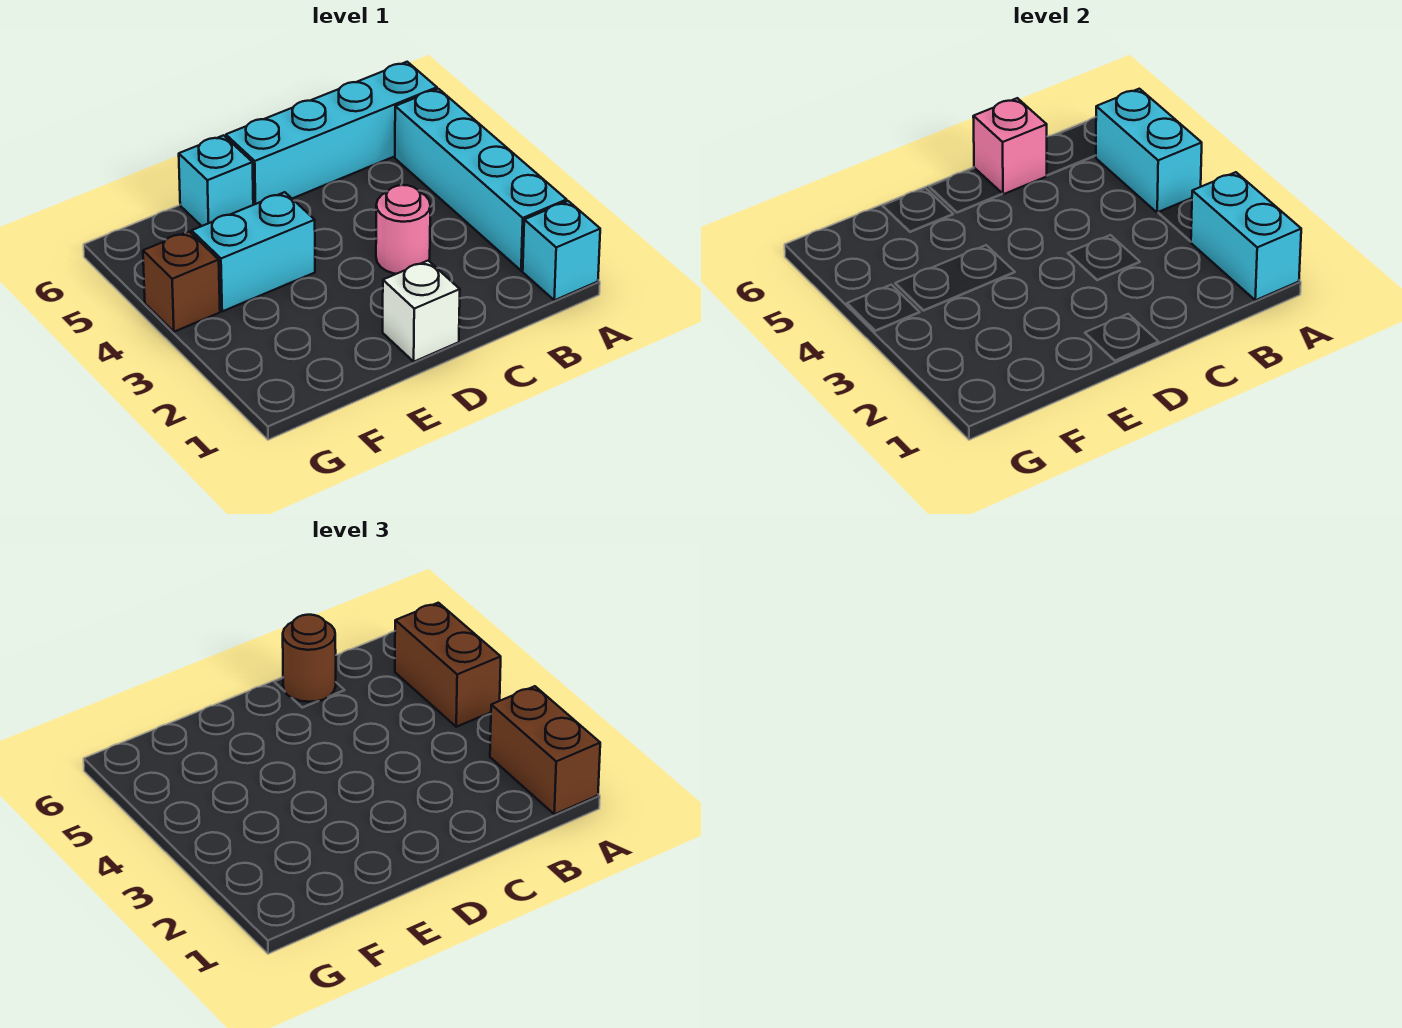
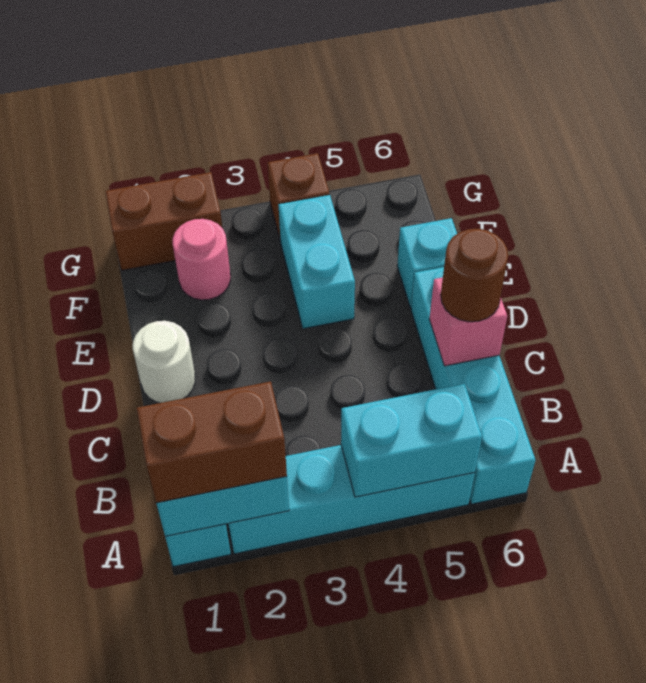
brown brick A4:A5 level 3 -> brown brick G1:G2 level 1
pink round brick C3 level 1 -> pink round brick F2 level 1
white brick D1 level 1 -> white round brick D1 level 1

